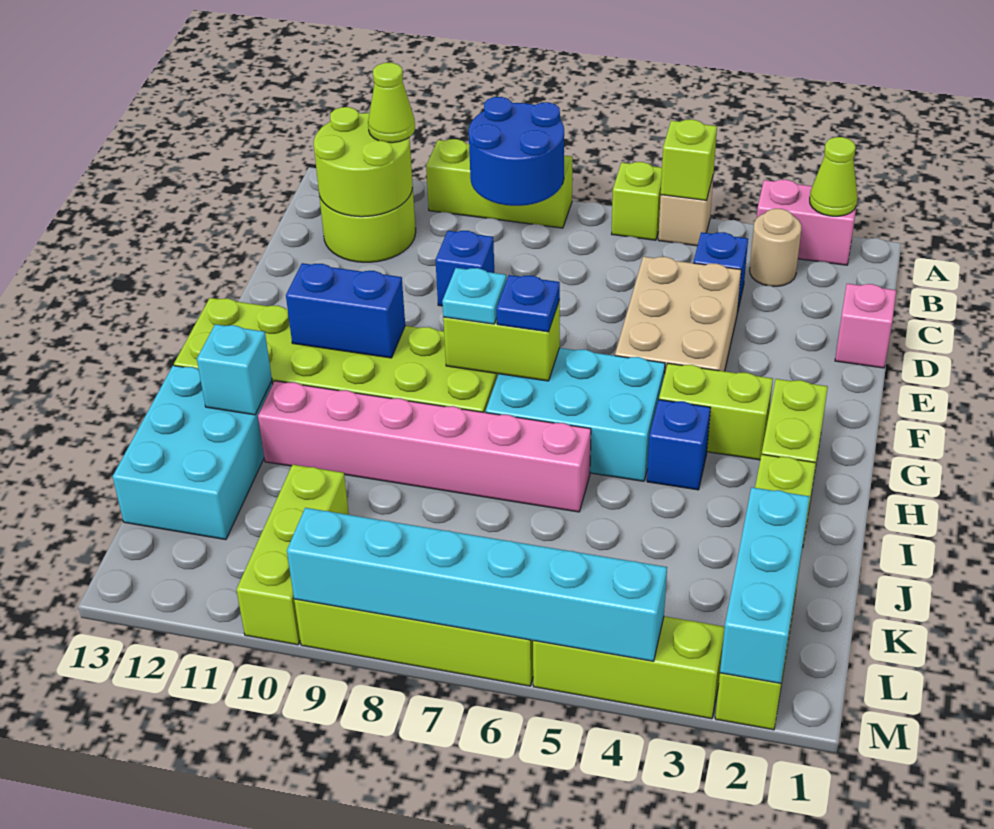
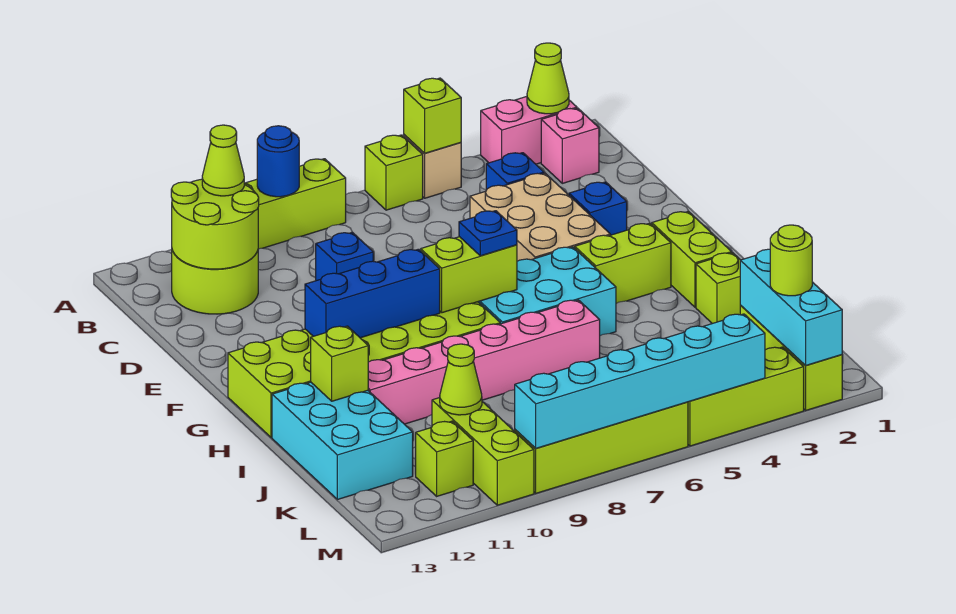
blue round brick A8:B9 level 2 -> blue round brick A9 level 2
tan round brick B3 level 1 -> none
pink brick D1 level 1 -> pink brick B2 level 1
cyan plate G8 level 3 -> none
blue brick G10:G11 level 2 -> blue brick G9:G11 level 2
blue brick H4 level 1 -> blue brick E3 level 1
cyan brick I12 level 2 -> lime brick I12 level 2
none -> lime cone K10 level 2
none -> lime round brick L2 level 3
none -> lime brick L11 level 1

